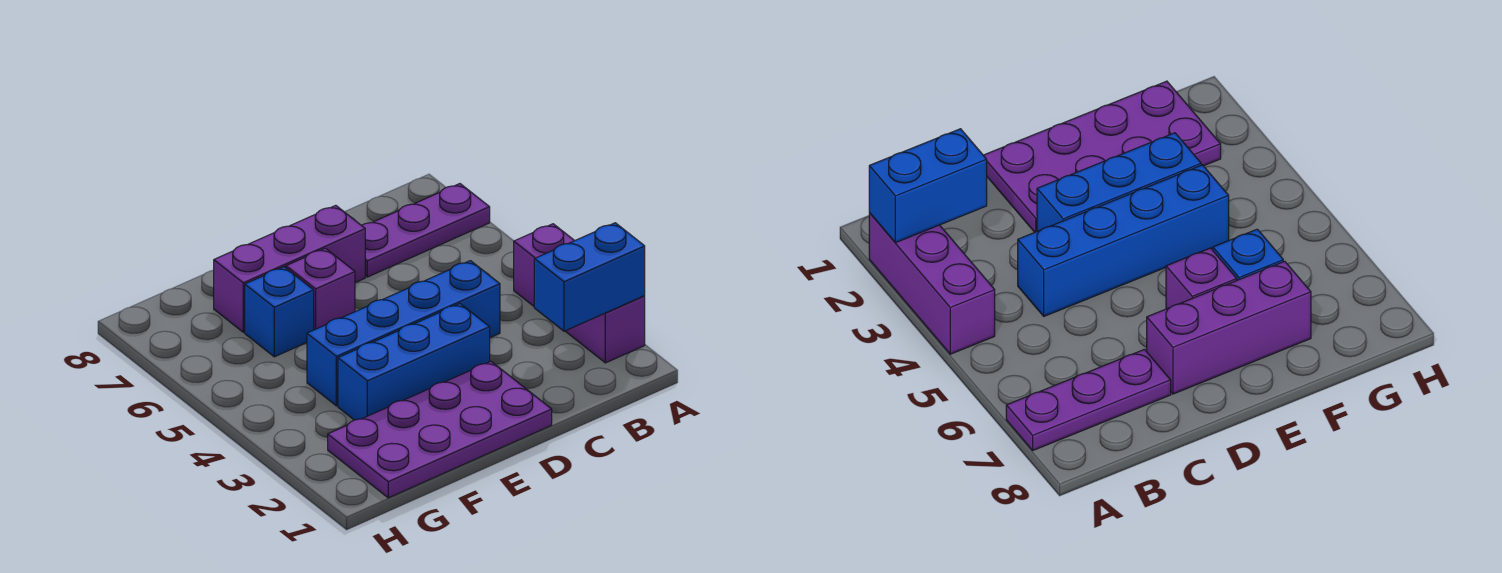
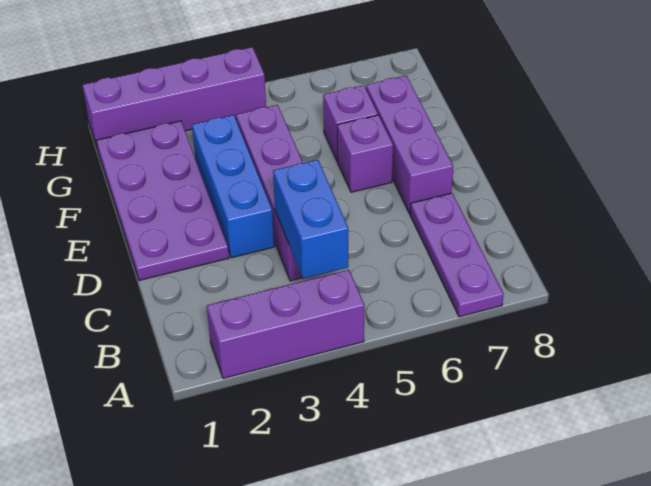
blue brick A2:B2 level 2 -> blue brick B4:C4 level 2
blue brick C4:F4 level 1 -> purple brick C4:F4 level 1
blue brick F6 level 1 -> purple brick F6 level 1
none -> purple brick H1:H4 level 1

